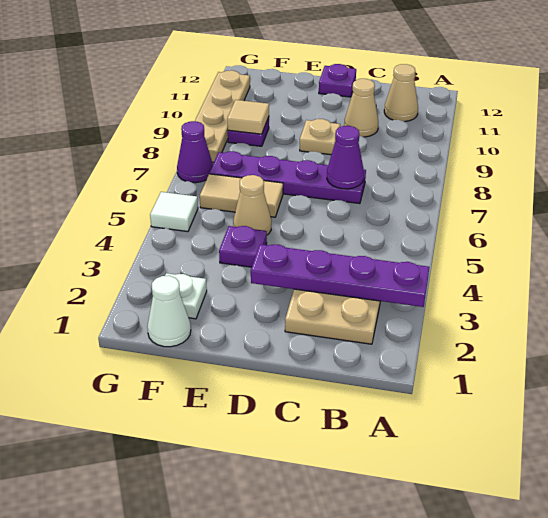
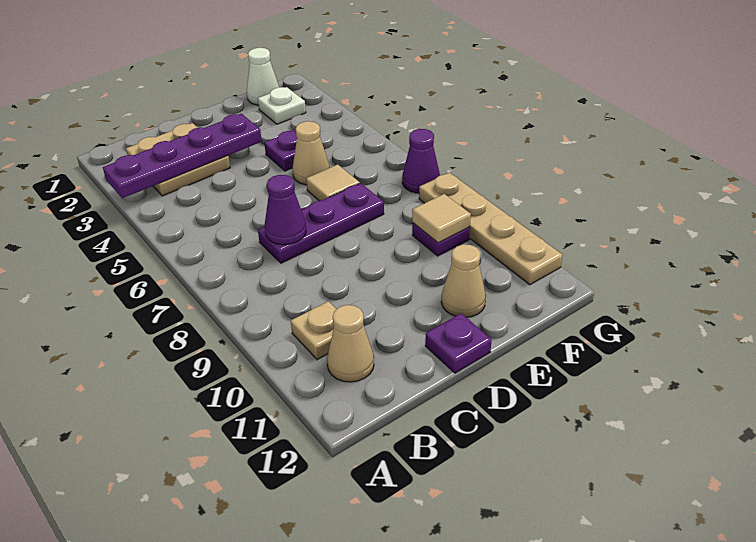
purple plate C7:F7 level 1 -> purple plate C7:E7 level 1
tan cone C10 level 1 -> tan cone E11 level 1
tan plate D9 level 1 -> tan plate B10 level 1
tan tile E6:F6 level 1 -> tan tile E6 level 1
white tile G5 level 1 -> none

